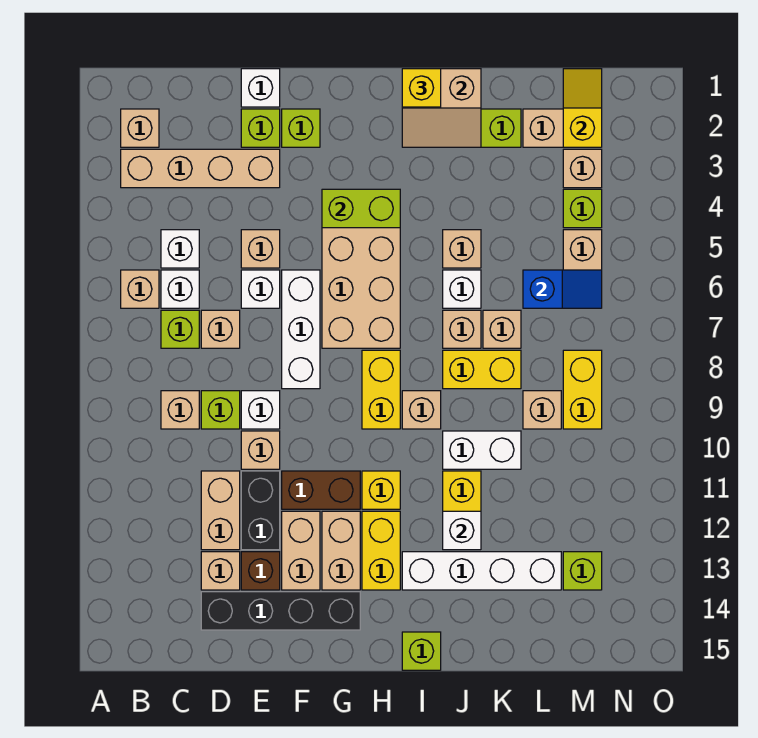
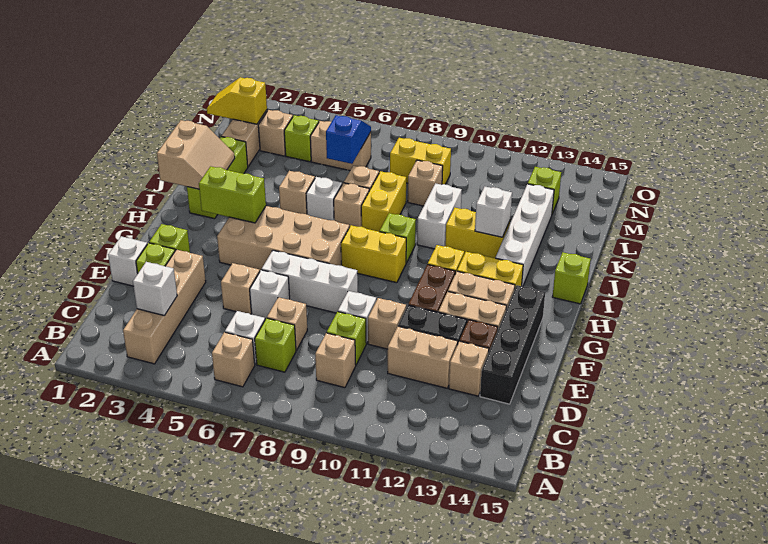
tan brick B2 level 1 -> none
white brick C5 level 1 -> white brick C3 level 2
lime brick G4:H4 level 2 -> lime brick H3:H4 level 2
yellow brick I1 level 3 -> none
tan brick I9 level 1 -> lime brick I9 level 1

